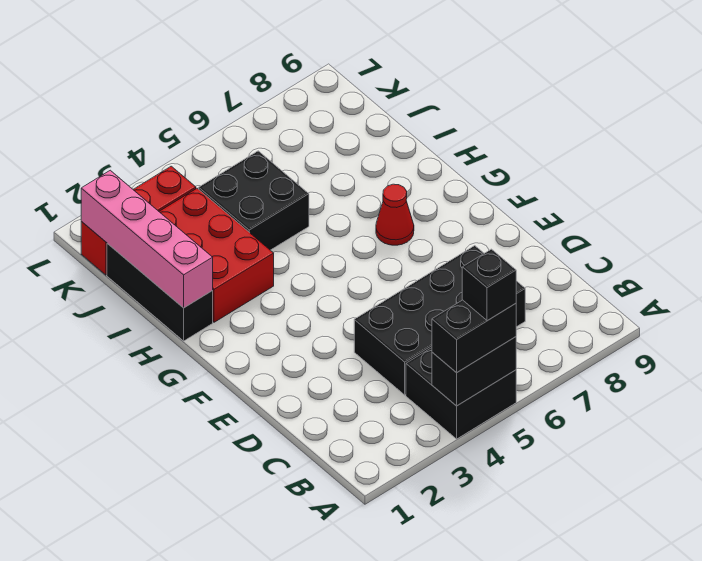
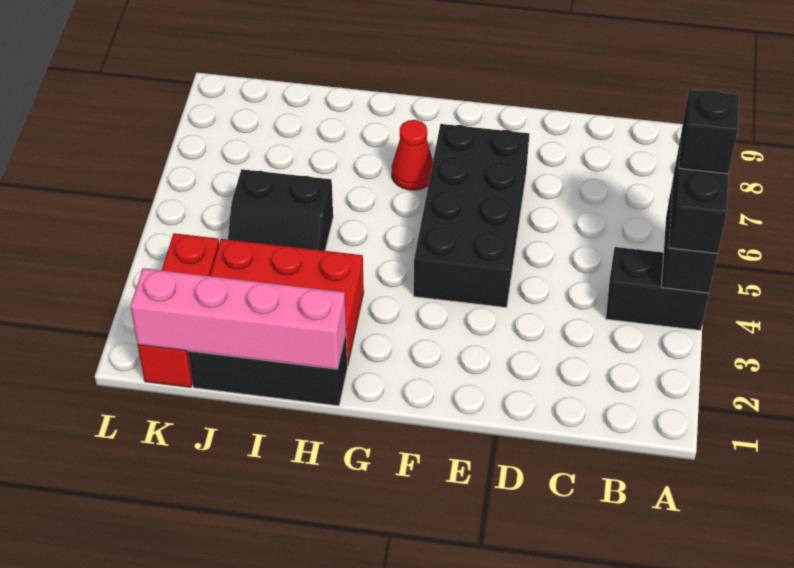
black brick A4:B5 level 1 -> black brick A4:B4 level 1
black brick C4:D7 level 1 -> black brick E4:F7 level 1
black brick I4:J5 level 1 -> black slope I4:J5 level 1 top 5

